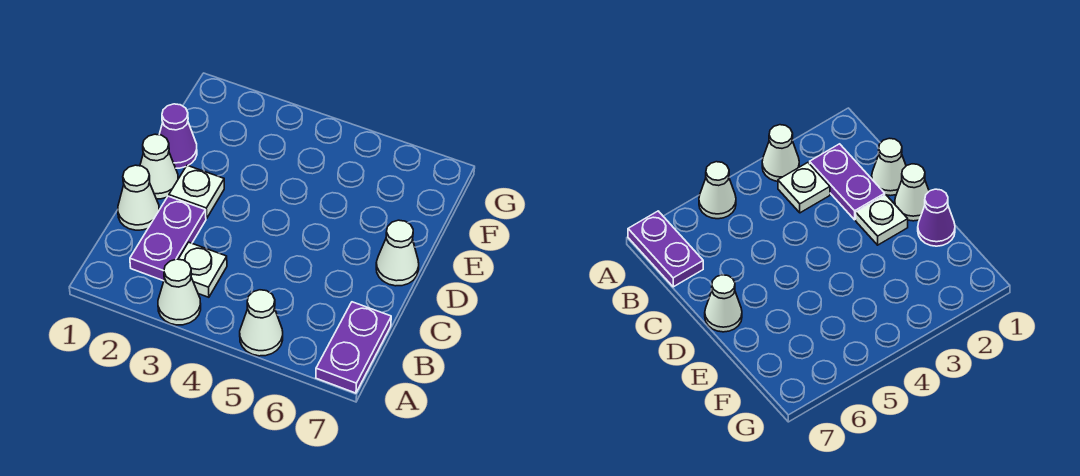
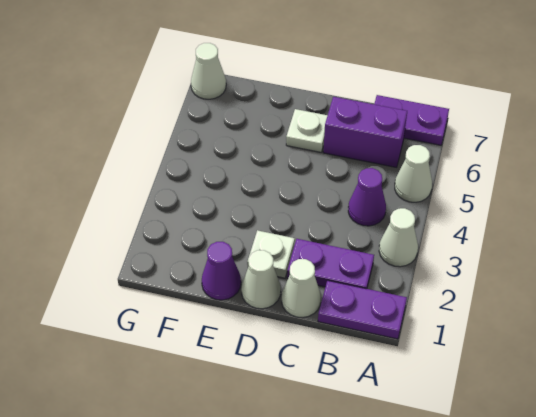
none -> purple plate A1:B1 level 1
white plate B3 level 1 -> white plate D6 level 1
none -> purple cone B4 level 1
none -> purple brick B6:C6 level 1
white cone D7 level 1 -> white cone G7 level 1

